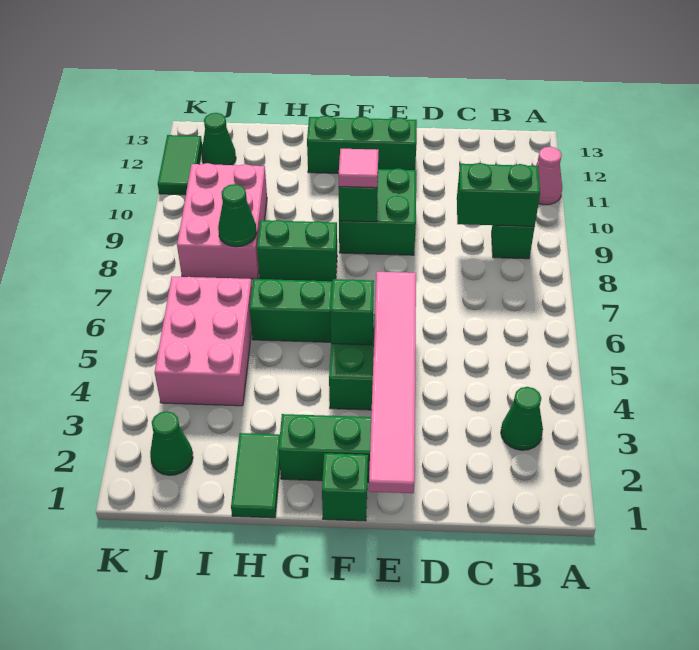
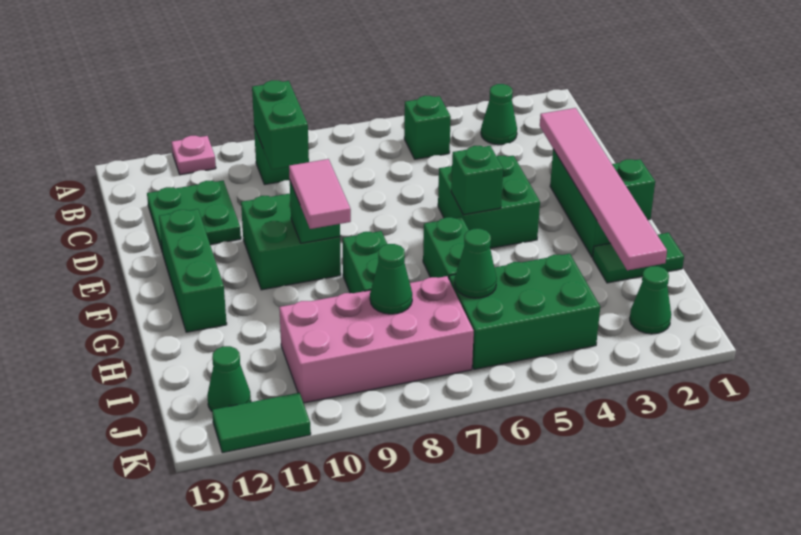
pink cone A11 level 1 -> pink plate A11 level 1
none -> green brick B5 level 1
none -> green plate C11:D12 level 1
pink tile E1:E6 level 2 -> pink tile D2:I2 level 2
pink tile F9 level 3 -> pink tile F9:G9 level 3
pink brick I4:J6 level 1 -> green brick I4:J6 level 1
none -> green cone I6 level 2
pink brick I8:J10 level 1 -> pink brick I7:J10 level 1

